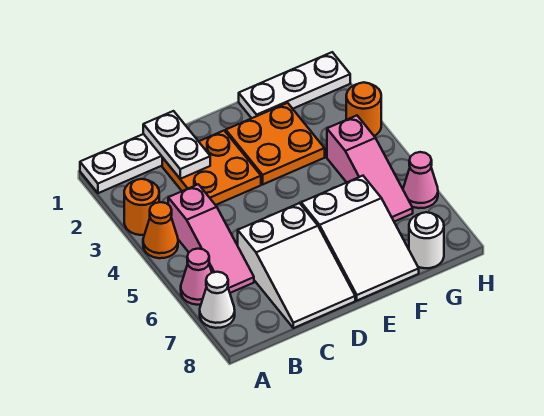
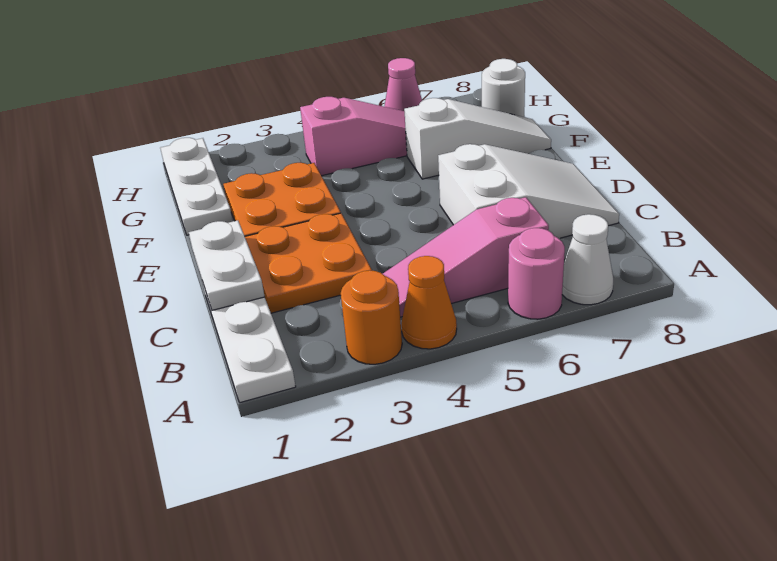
pink cone A6 level 1 -> pink round brick A6 level 1
pink slope B4:B6 level 1 top 4 -> pink slope B4:B6 level 1 top 6
white plate C1:C2 level 2 -> white plate C1:D1 level 2
white slope E6:F8 level 1 top 6 -> white slope F6:F8 level 1 top 6
orange round brick H3 level 1 -> none

